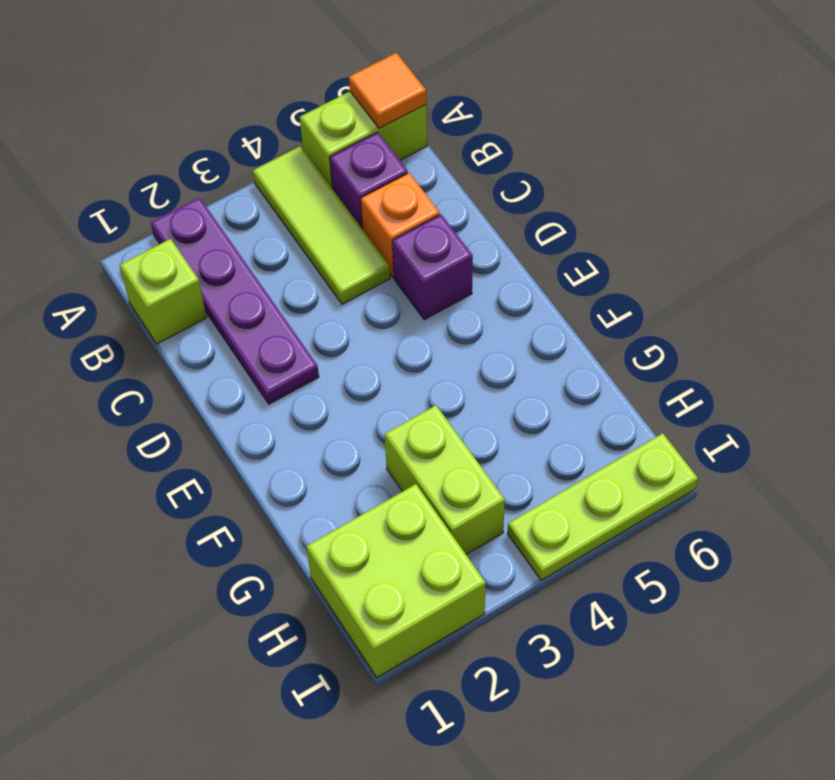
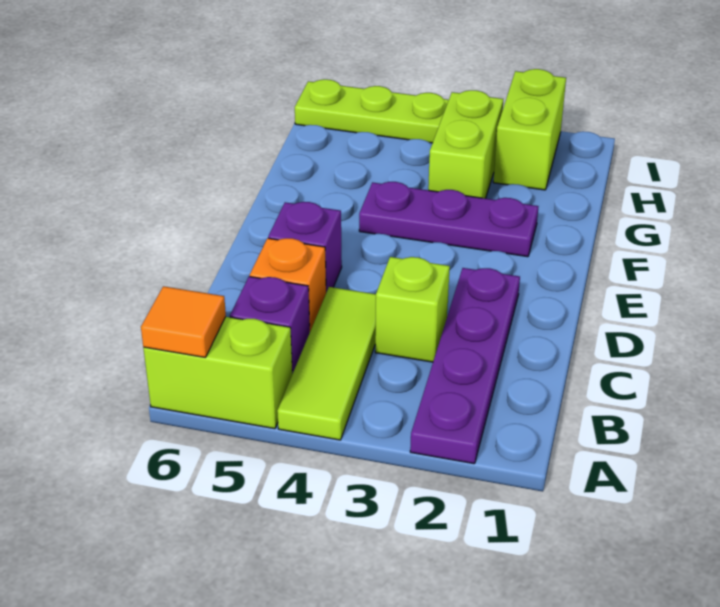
lime brick B1 level 1 -> lime brick C3 level 1
none -> purple plate F2:F4 level 1
lime brick H1:I2 level 1 -> lime brick H2:I2 level 1

